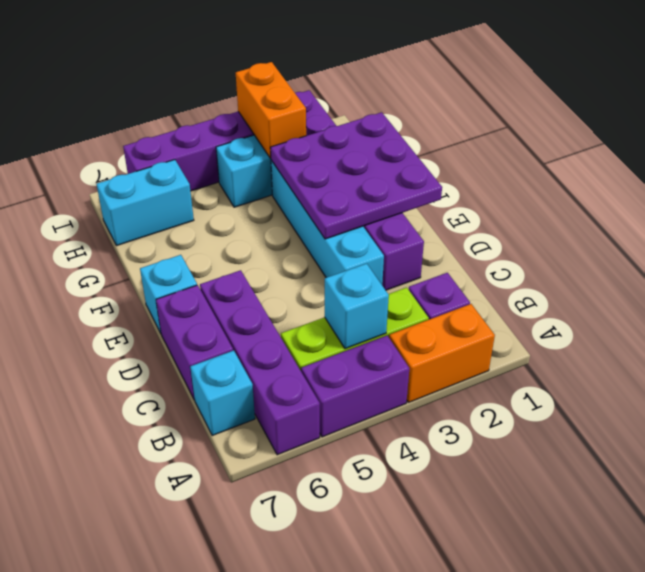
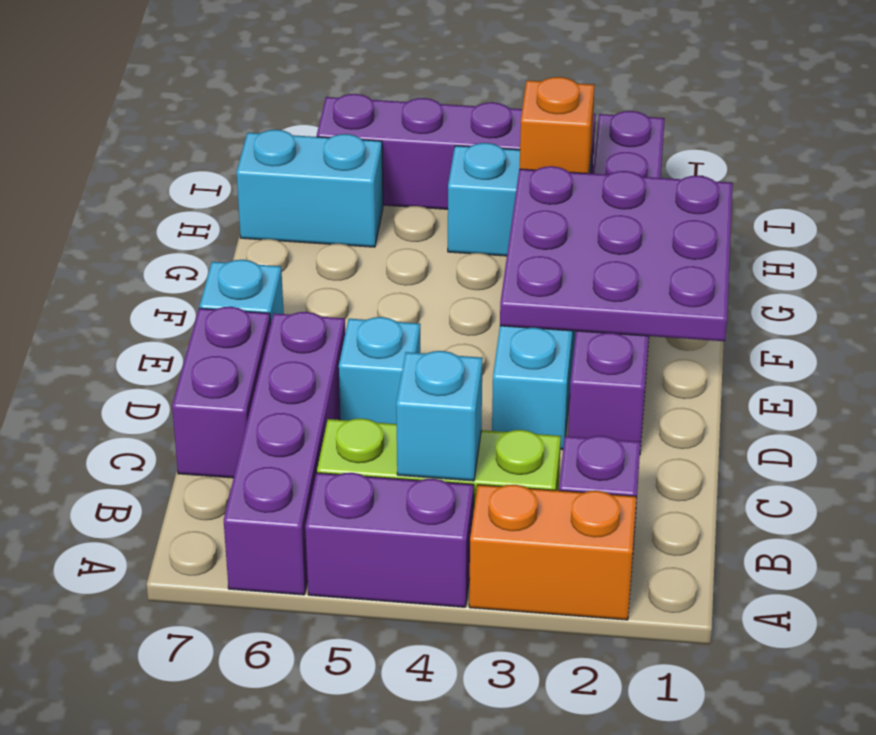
cyan brick B7 level 1 -> cyan brick D5 level 1
orange brick H3:I3 level 2 -> orange brick H3 level 2

